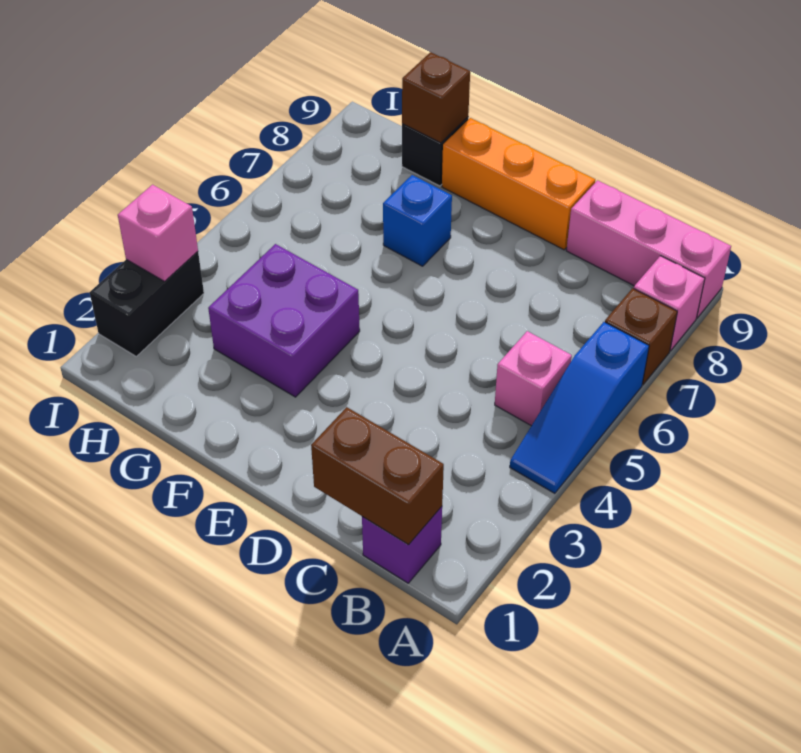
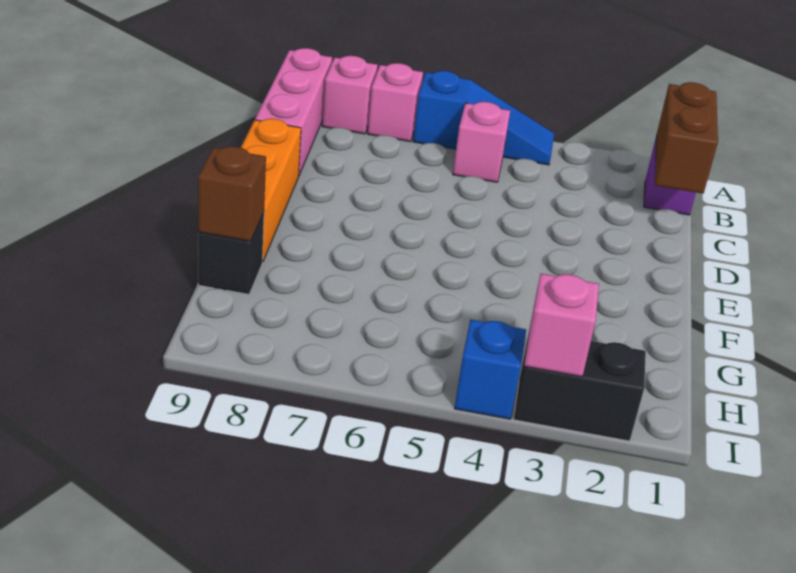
brown brick A7 level 1 -> pink brick A7 level 1
purple brick F3:G4 level 1 -> none
blue brick F7 level 1 -> blue brick I4 level 1

